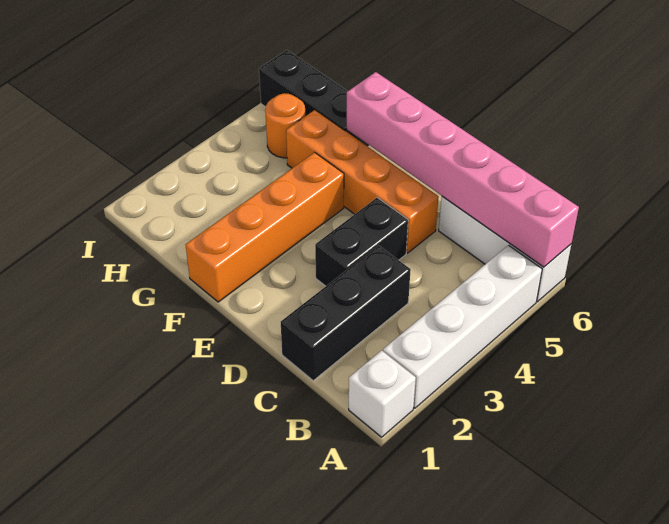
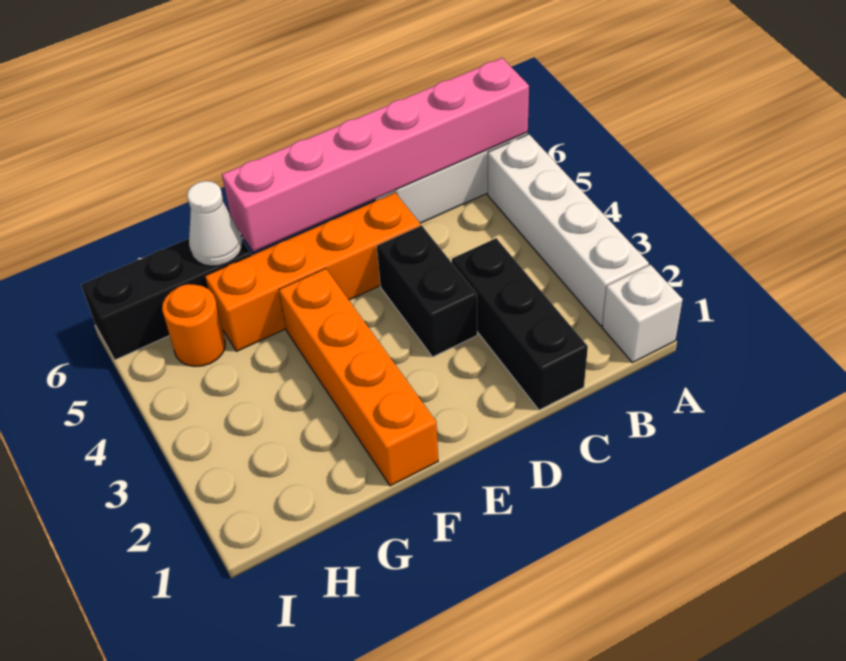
none -> white cone G6 level 2

